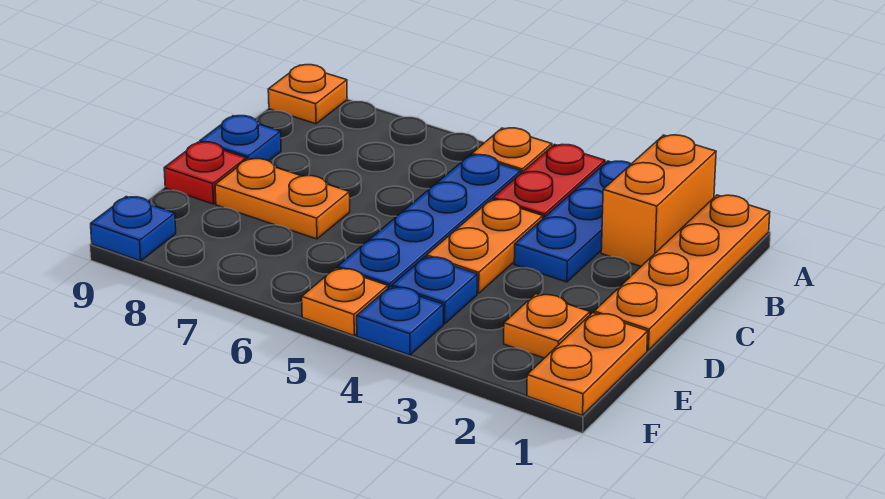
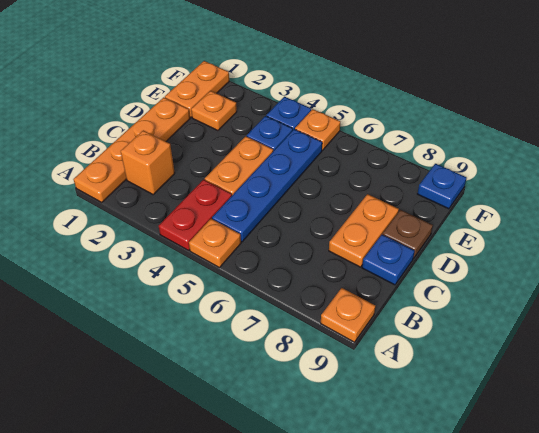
orange brick A2:B2 level 1 -> orange brick B2 level 1
blue plate A3:C3 level 1 -> none
orange plate D7:D8 level 1 -> orange plate C8:D8 level 1
red plate D9 level 1 -> brown plate D9 level 1

